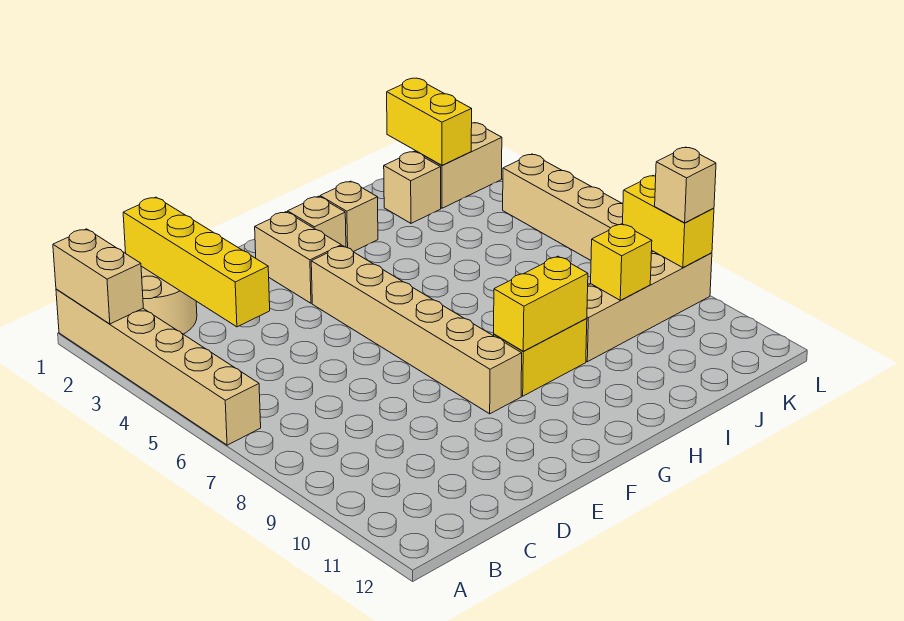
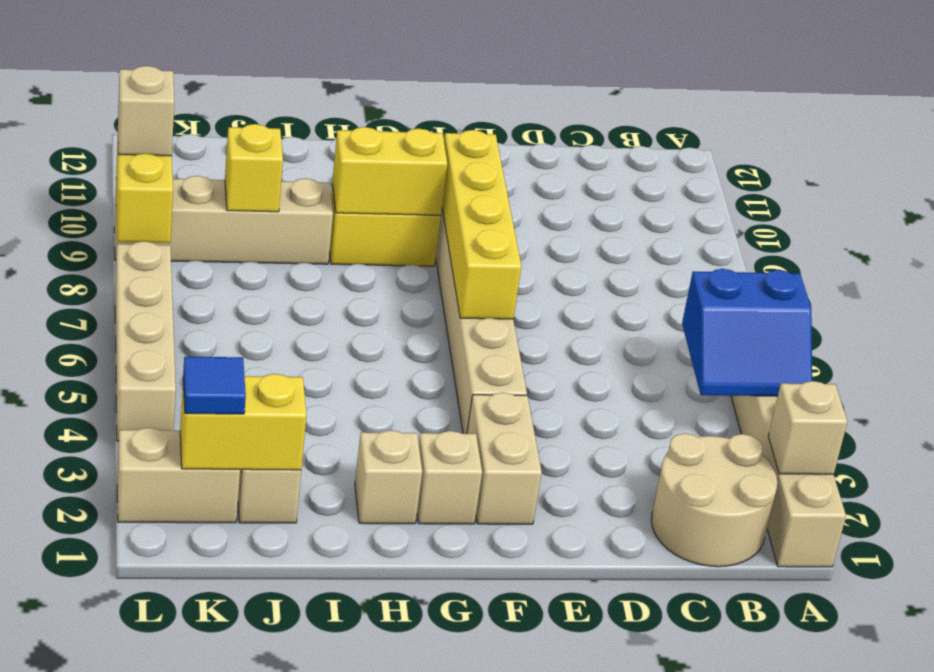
tan brick A1:A2 level 2 -> tan brick A2 level 2
none -> blue slope A4:B5 level 2 top 5
yellow brick C1:C4 level 2 -> yellow brick F6:F9 level 2
yellow brick K1:K2 level 2 -> yellow brick J2:K2 level 2
none -> blue tile K2 level 3

